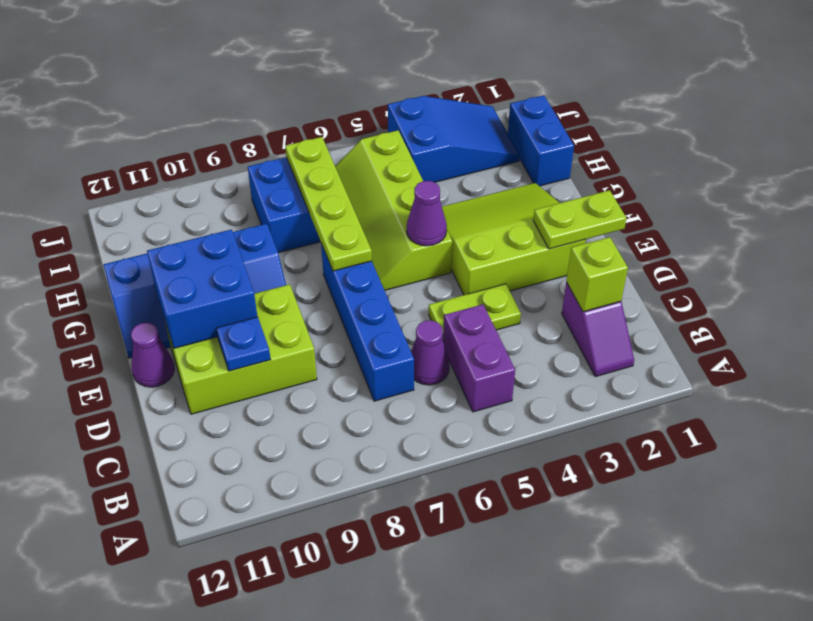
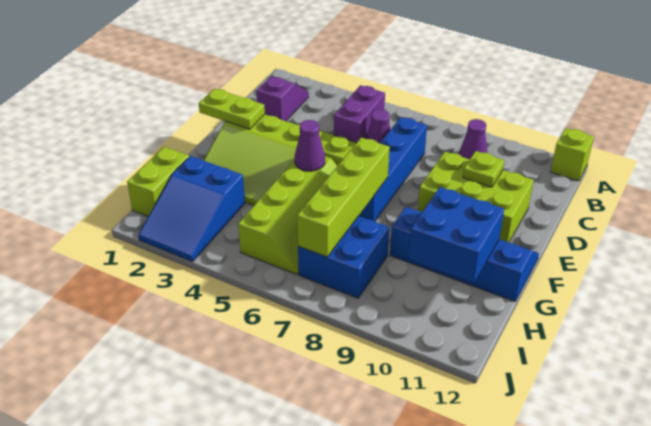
lime brick C2 level 2 -> lime brick A12 level 1
blue plate D10 level 2 -> lime plate D10 level 2
blue brick E10:F11 level 2 -> blue brick G10:H11 level 2
purple cone E12 level 1 -> purple cone B9 level 1
lime plate F7:I7 level 2 -> lime brick F7:I7 level 2
blue brick H1:I1 level 1 -> lime brick H1:I1 level 1
blue slope I2:J4 level 1 top 4 -> blue slope H2:J3 level 1 top H

